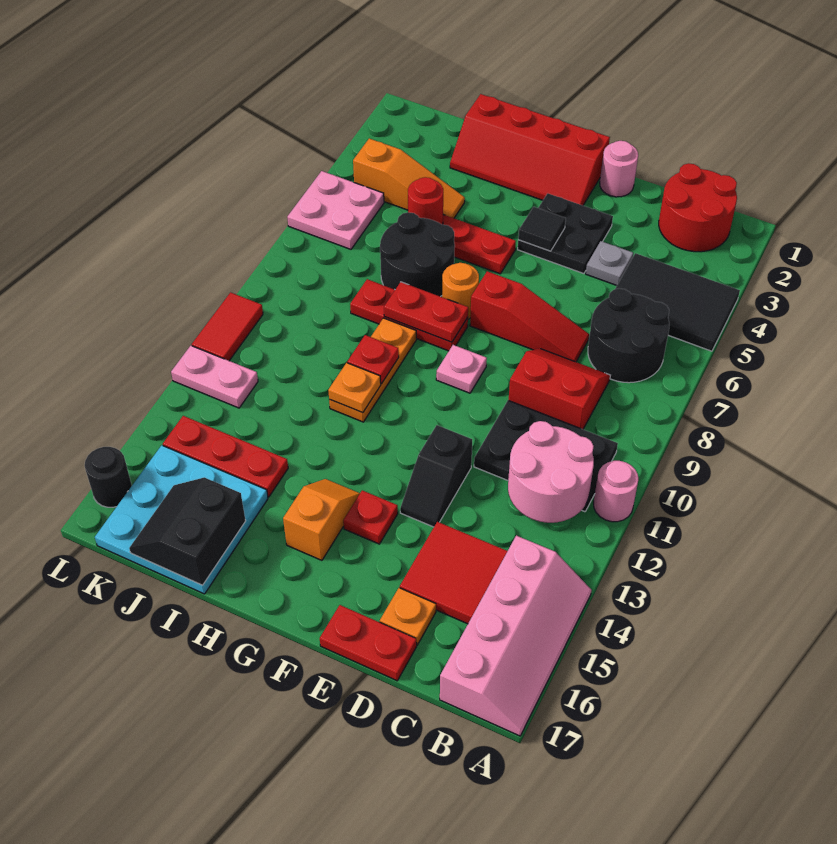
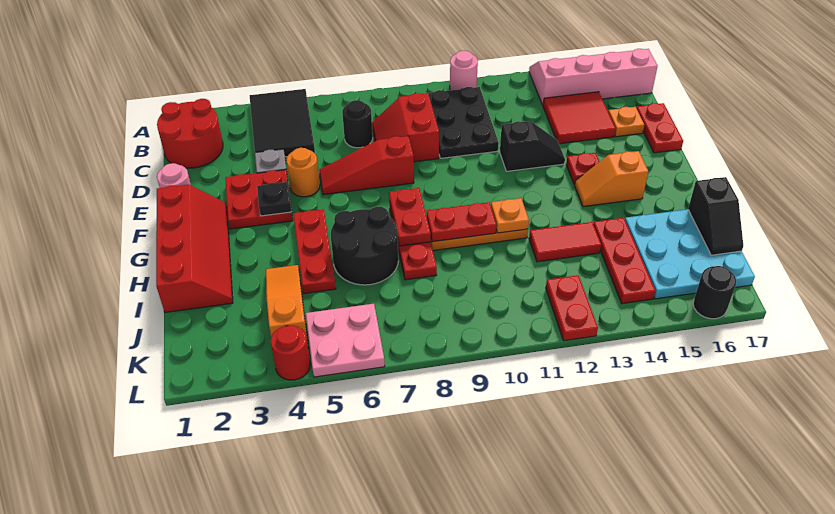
black round brick B6:C7 level 1 -> black round brick C7 level 1
pink round brick B11:C12 level 2 -> none
red slope D7:F7 level 1 top F -> red slope E6:E8 level 1 top 8
black plate E3:F4 level 1 -> red plate E3:F4 level 1
black tile F4 level 2 -> black plate F4 level 2
pink plate F9 level 1 -> none
orange round brick G7 level 1 -> orange round brick E5 level 1
red plate H10 level 2 -> red plate H9:H10 level 2
red round brick I5 level 2 -> red round brick L4 level 1
black slope I16:J17 level 2 top I -> black slope I17:J17 level 2 top I
pink plate K12:L12 level 1 -> red plate K12:L12 level 1
red tile L10:L11 level 1 -> red tile I12:I13 level 1

